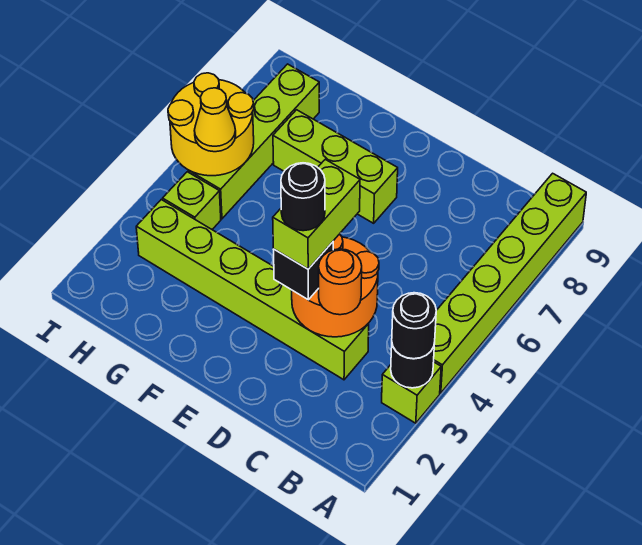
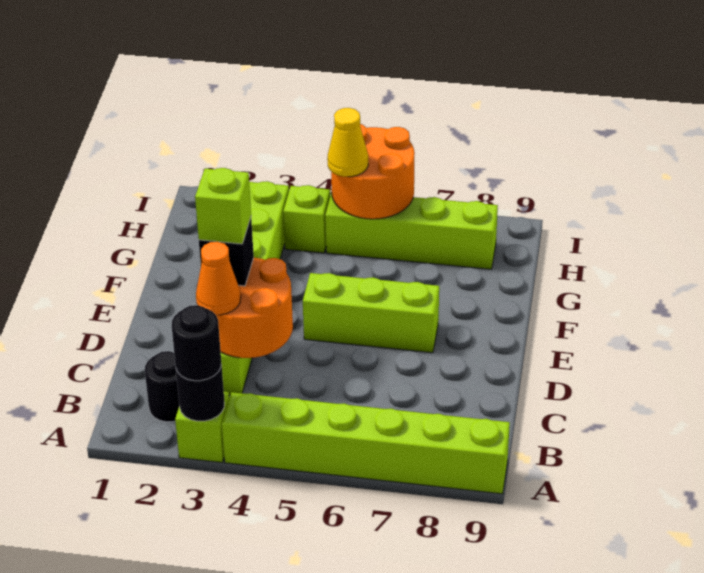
orange round brick C3 level 3 -> orange cone C3 level 3
lime brick D3:D4 level 4 -> lime brick D3 level 4
black round brick D3 level 5 -> black round brick B2 level 1
lime brick E7:G7 level 1 -> lime brick E5:E7 level 1
yellow round brick H5:I6 level 2 -> orange round brick H5:I6 level 2

